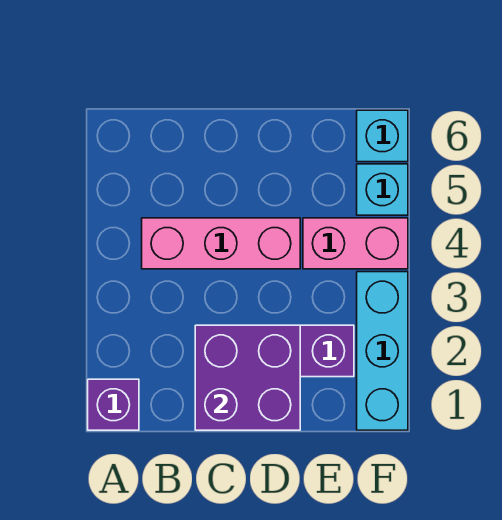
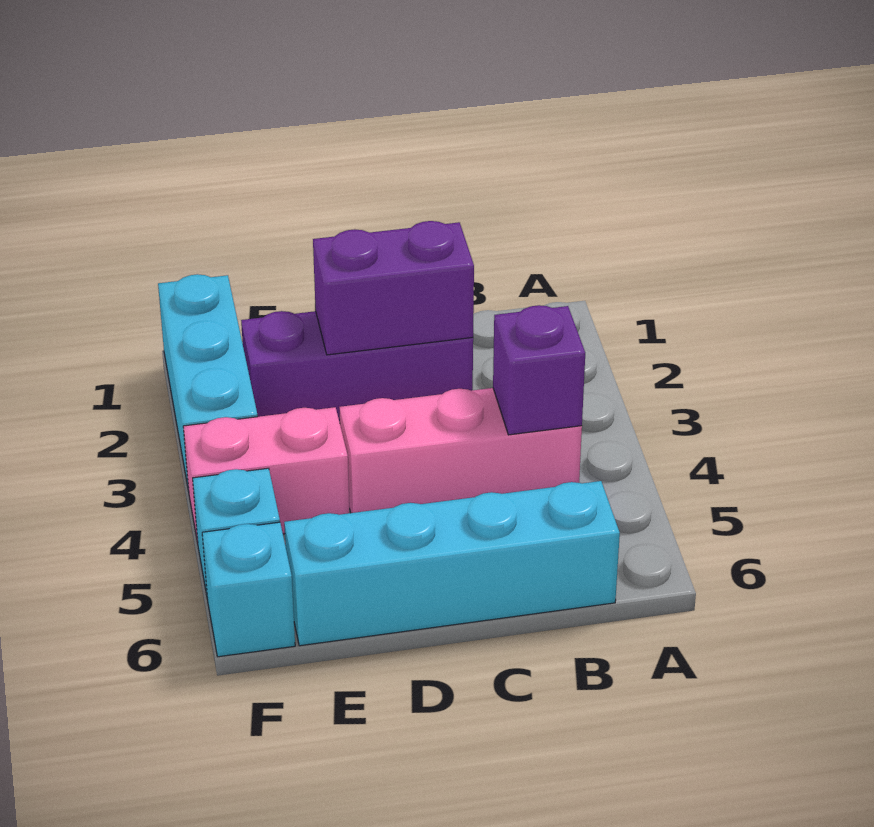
purple brick A1 level 1 -> purple brick B4 level 2
none -> cyan brick B6:E6 level 1
purple brick C1:D2 level 2 -> purple brick C2:D2 level 2

